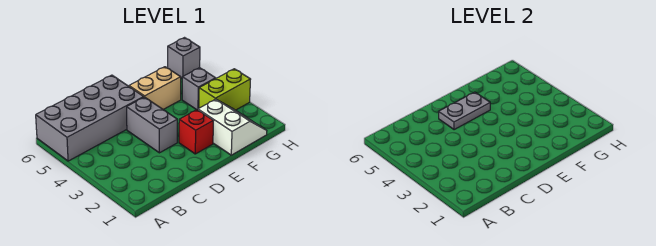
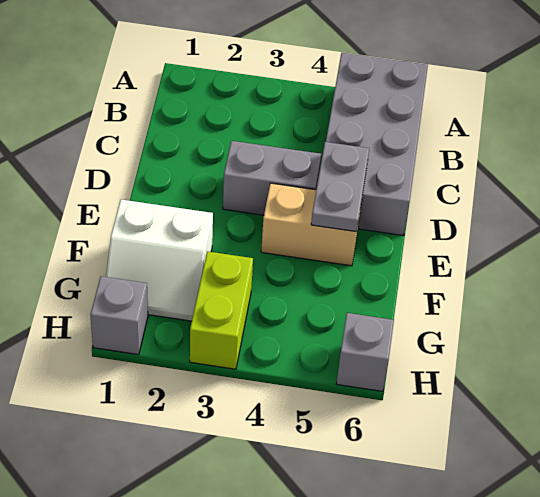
red brick E2 level 1 -> none
tan brick E5:F5 level 1 -> tan brick E4:E5 level 1
grey brick G4 level 1 -> grey brick H1 level 1

